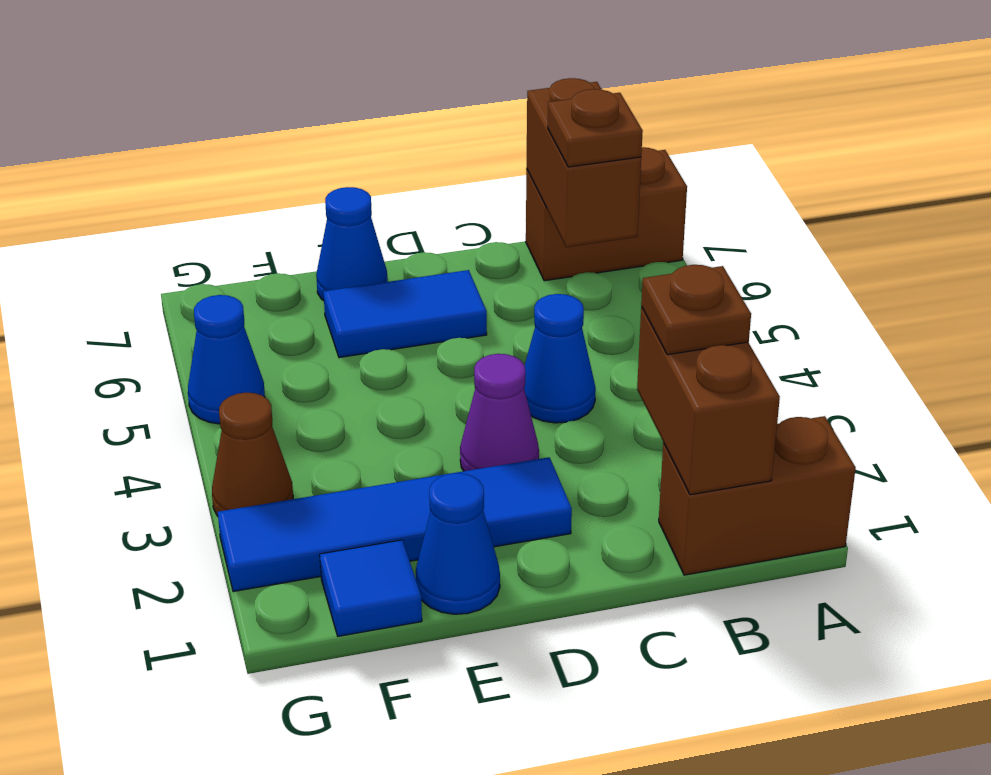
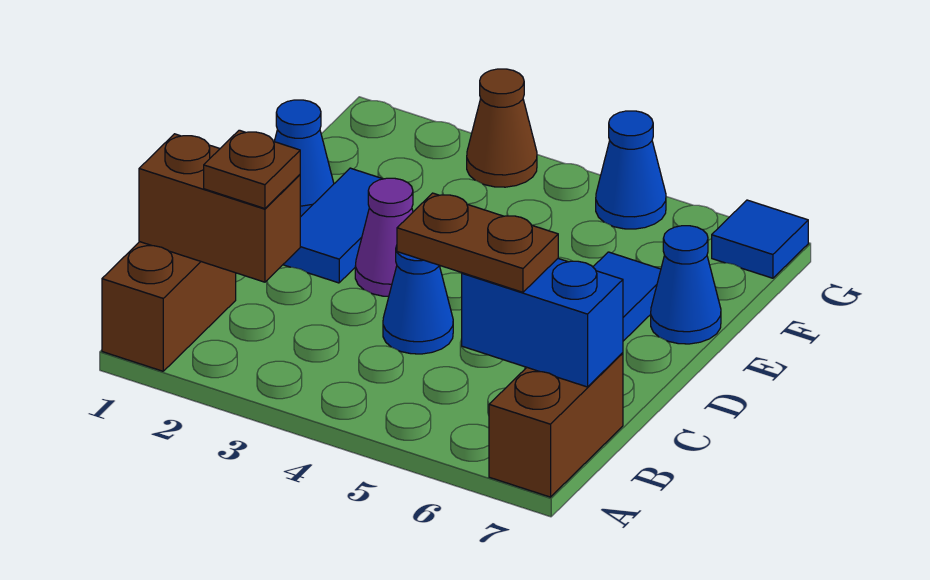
brown brick B6:B7 level 2 -> blue brick B6:B7 level 2
brown plate B6 level 3 -> brown plate B5:B6 level 3
blue tile D2:G2 level 1 -> blue tile D2:E2 level 1
blue tile F1 level 1 -> blue tile G7 level 1

